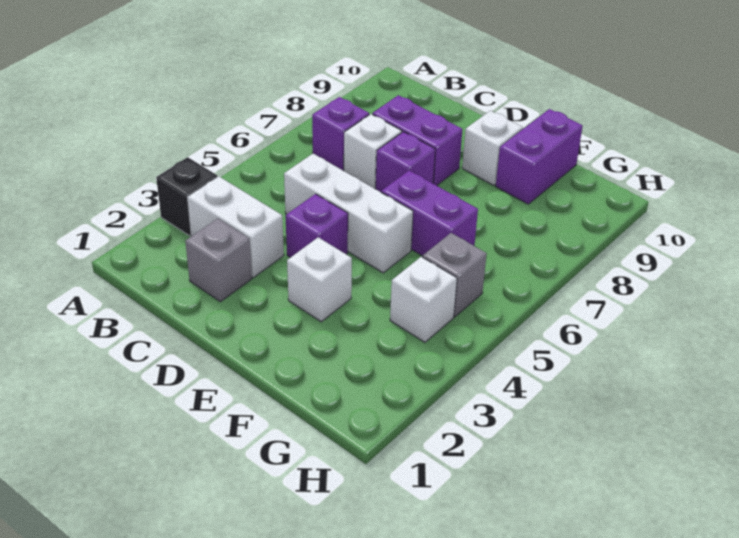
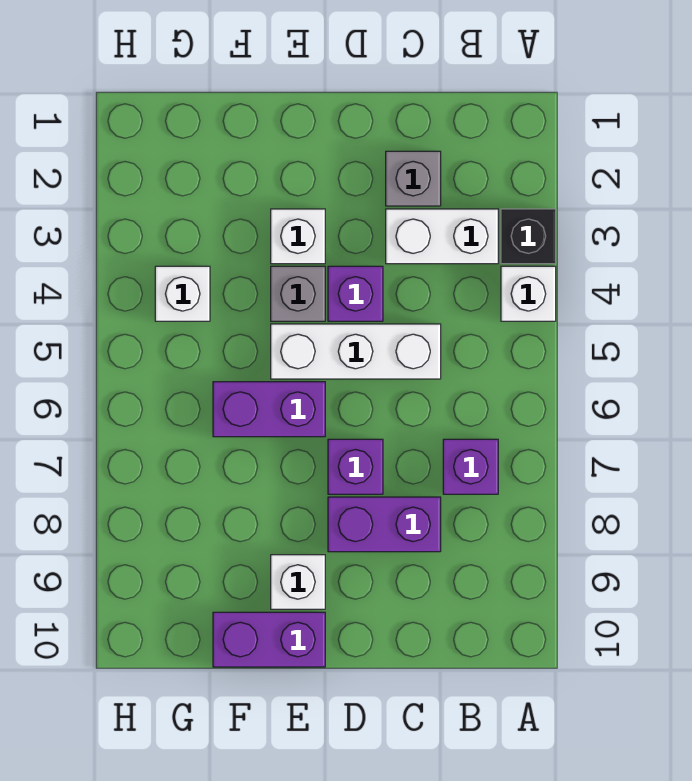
white brick C7 level 1 -> white brick A4 level 1
purple brick F9:F10 level 1 -> purple brick E10:F10 level 1
grey brick G5 level 1 -> grey brick E4 level 1

